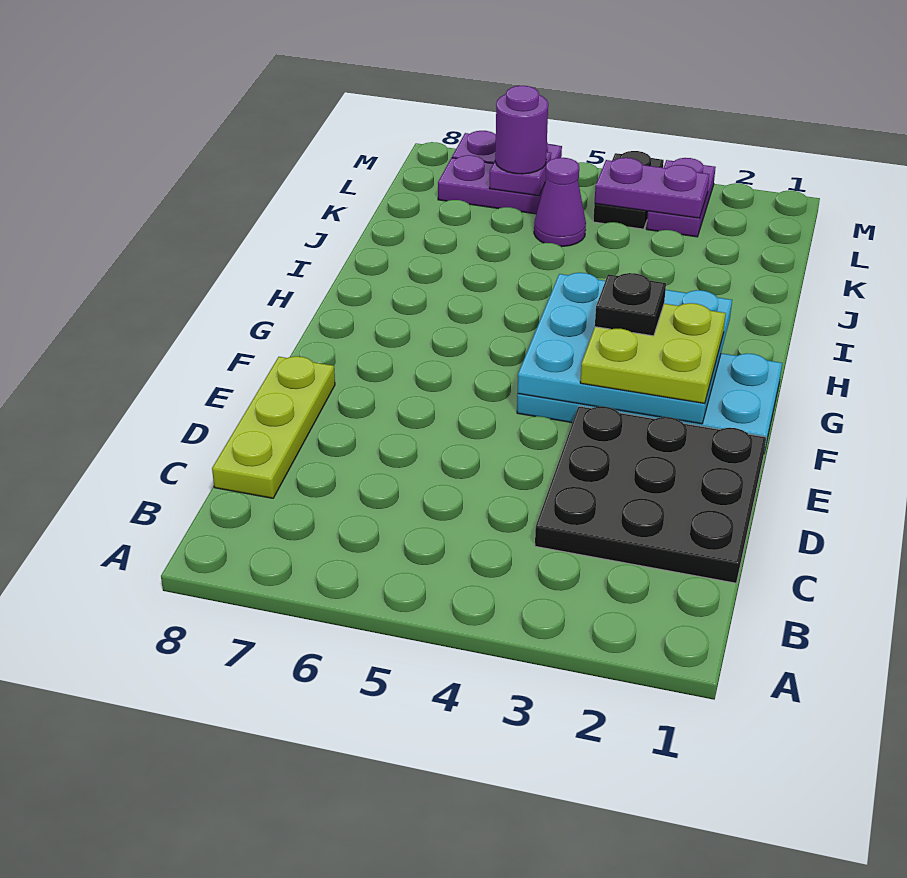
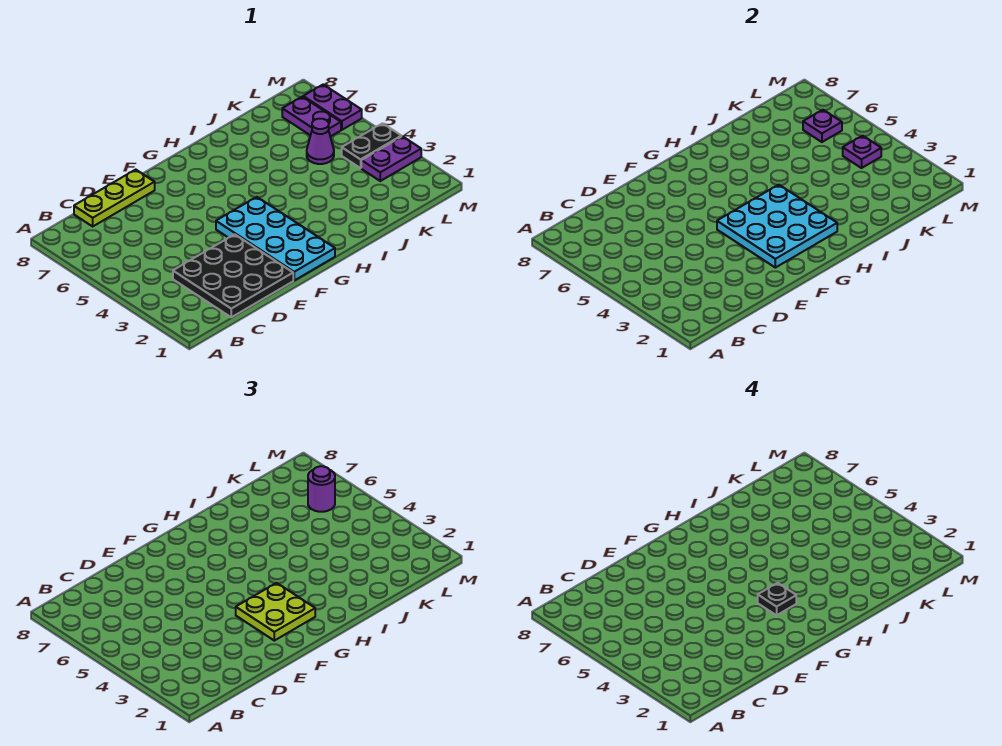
purple plate L3:L4 level 2 -> purple plate L4 level 2

